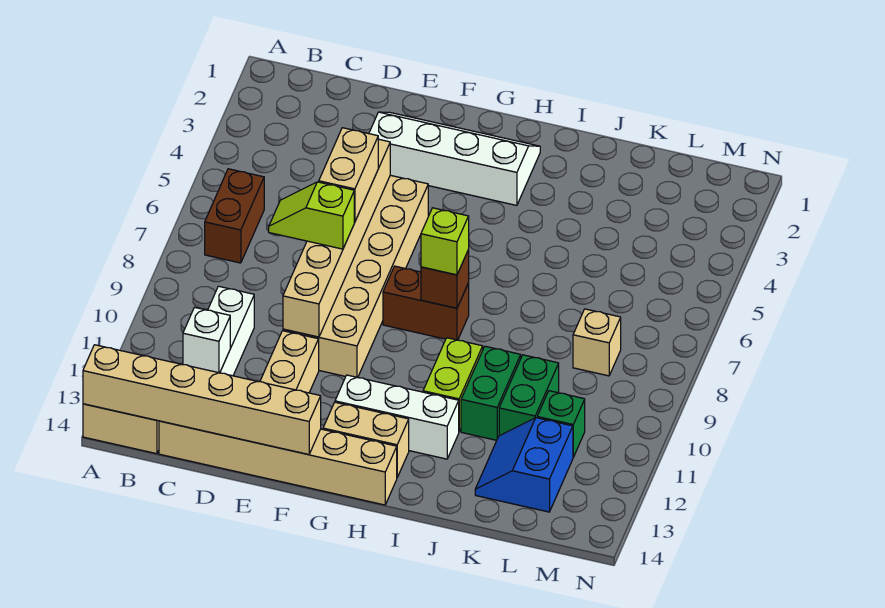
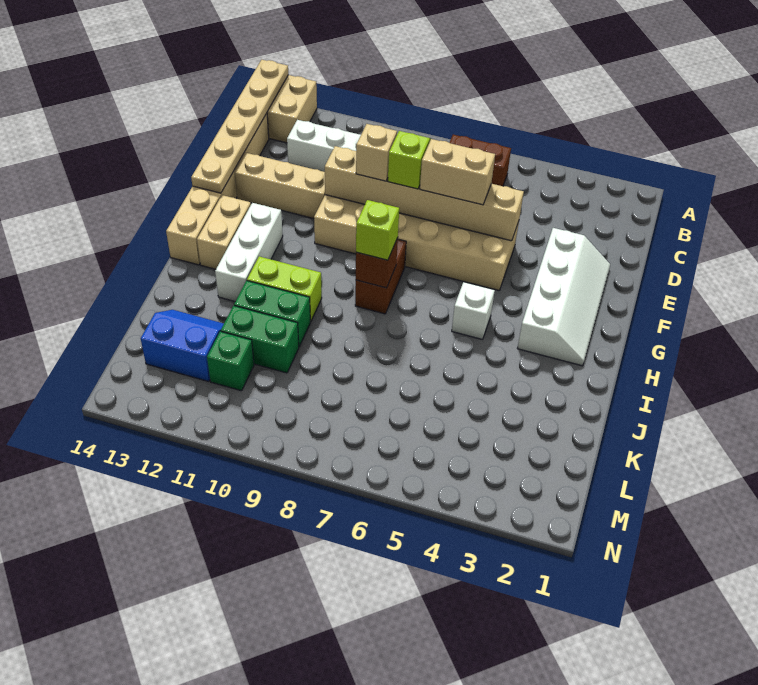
tan brick A14:F14 level 2 -> tan plate A14:F14 level 2
white brick C12 level 2 -> white brick H5 level 1
tan brick L8 level 1 -> tan brick E9 level 3

